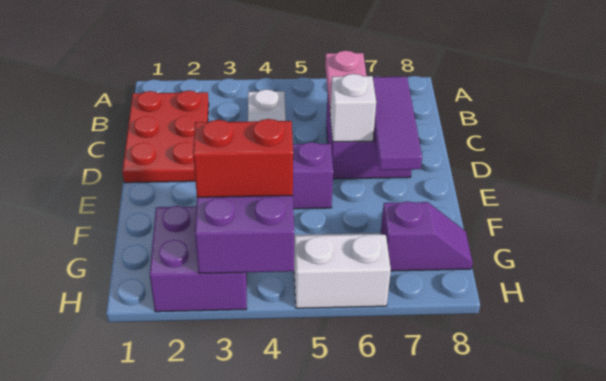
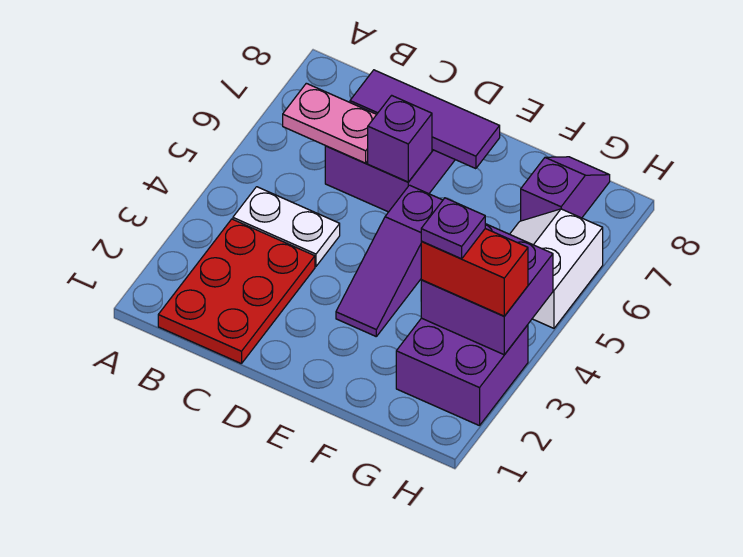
red plate B1:D2 level 1 -> red plate B1:C3 level 1
white brick D6 level 2 -> purple brick D6 level 2
red brick G3:G4 level 3 -> red brick G3:H3 level 3
none -> purple plate G3 level 4

